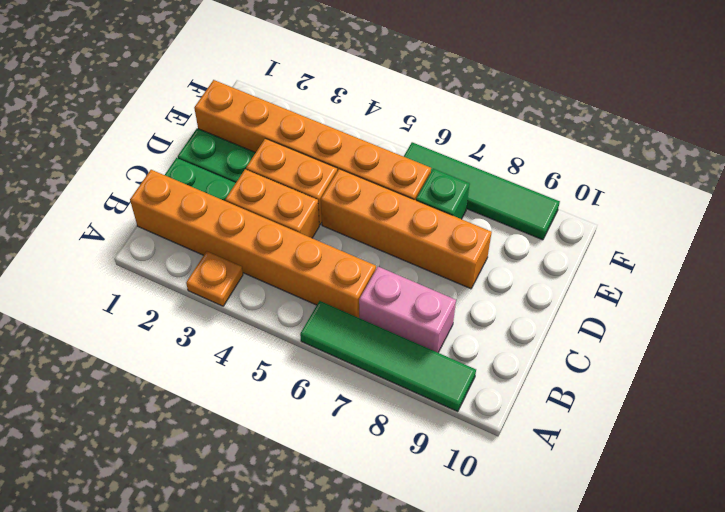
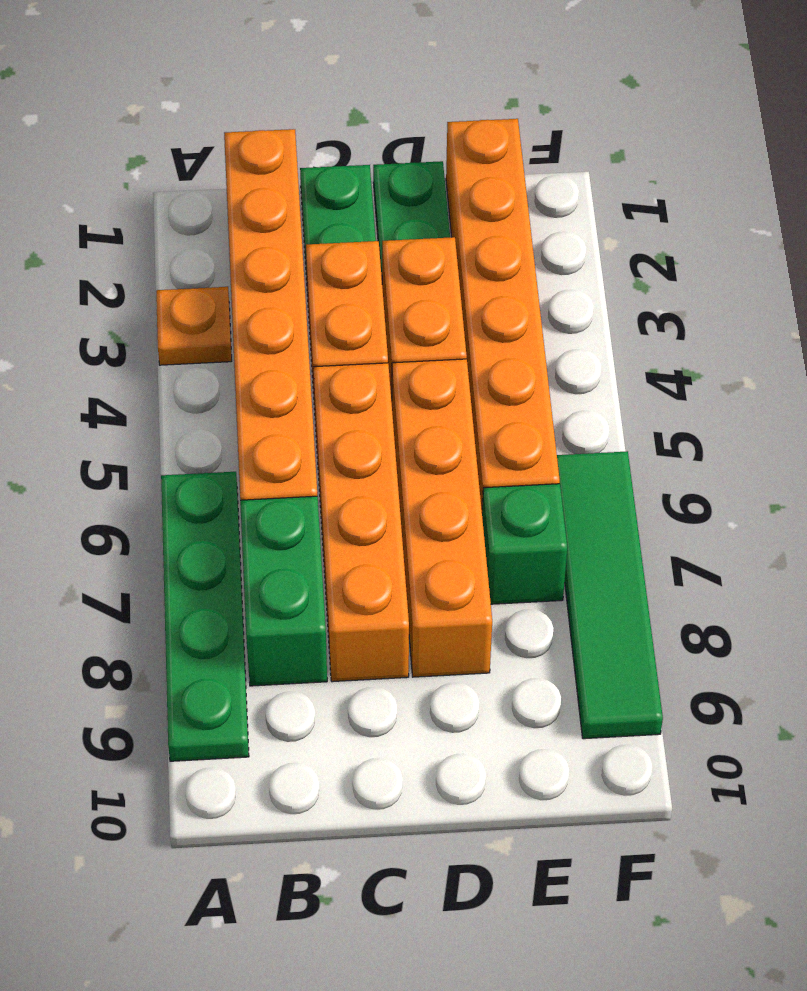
green tile A6:A9 level 1 -> green plate A6:A9 level 1
pink brick B7:B8 level 1 -> green brick B7:B8 level 1
none -> orange brick C5:C8 level 1

